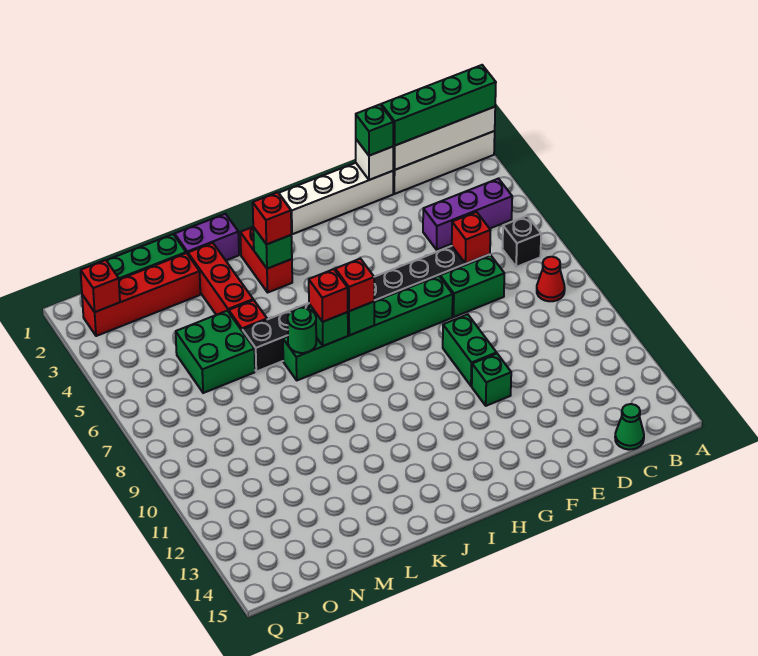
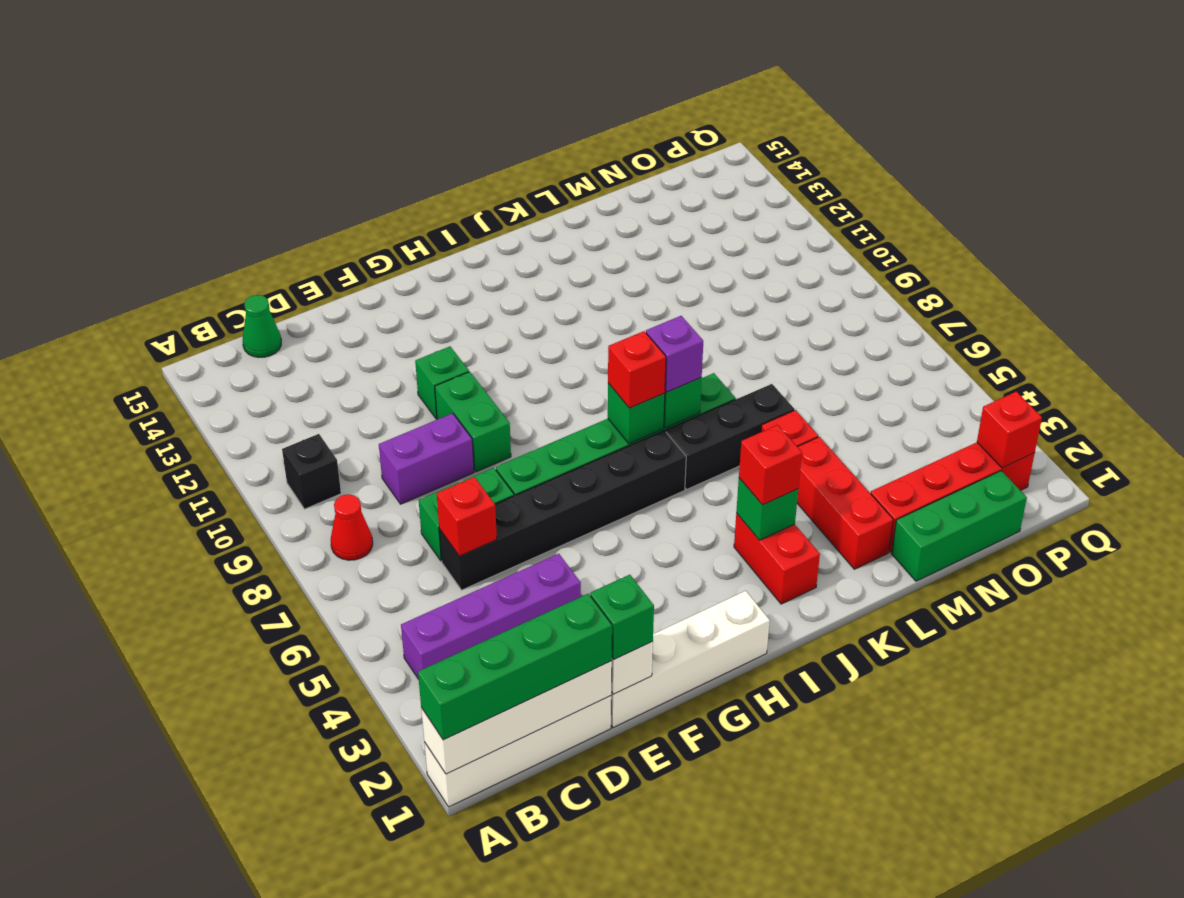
purple brick B4:D4 level 1 -> purple brick B4:E4 level 1
black brick B6 level 1 -> black brick B10 level 1
red brick J7 level 3 -> purple brick J7 level 3
purple brick K1:L1 level 1 -> purple brick D9:E9 level 1
green round brick K7 level 2 -> none
green brick M5:N6 level 1 -> none

